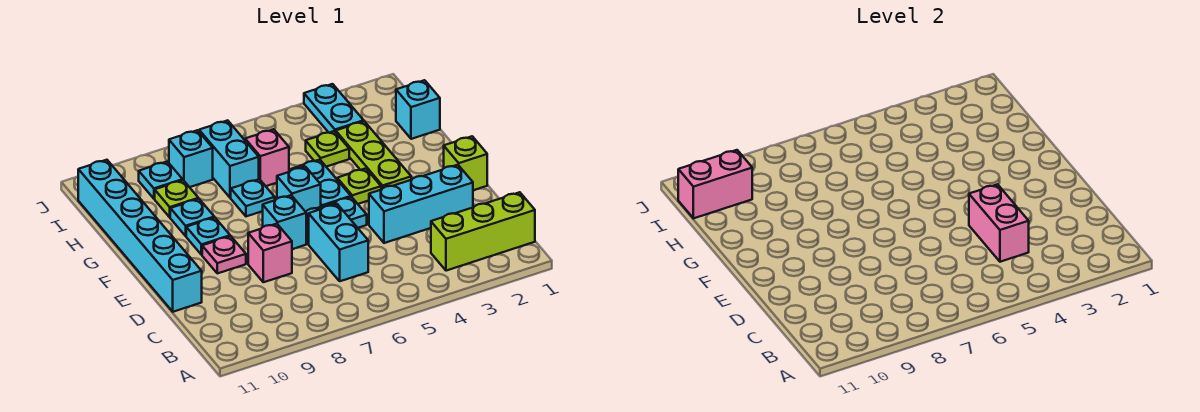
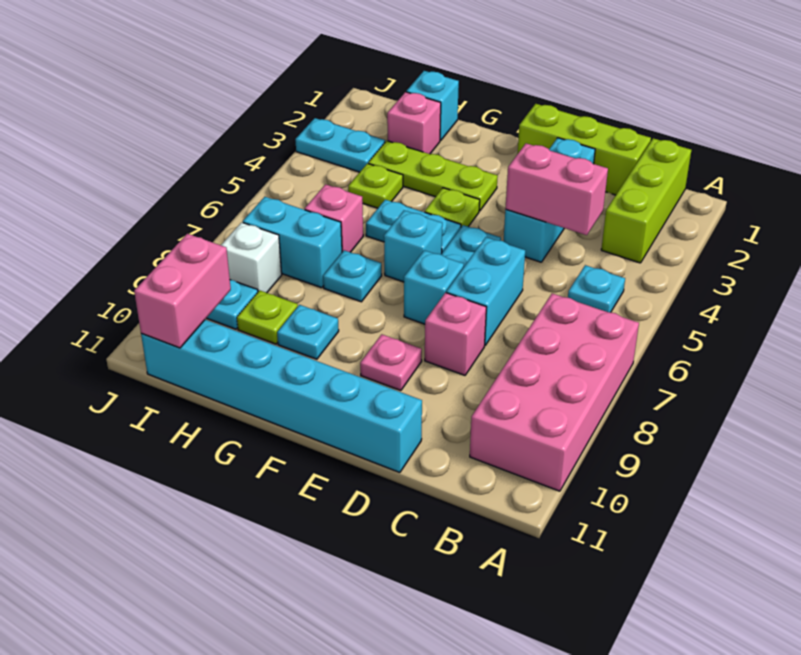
none -> pink brick A7:B10 level 1
cyan brick C6:D6 level 1 -> cyan brick D6:D7 level 1
lime brick E1 level 1 -> lime brick C1:E1 level 1
cyan plate F9 level 1 -> cyan plate B5 level 1
none -> pink brick H2 level 1
cyan brick I8 level 1 -> white brick I8 level 1

